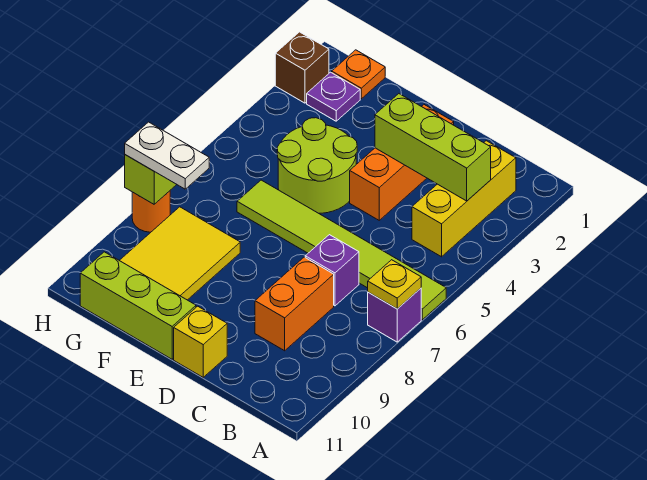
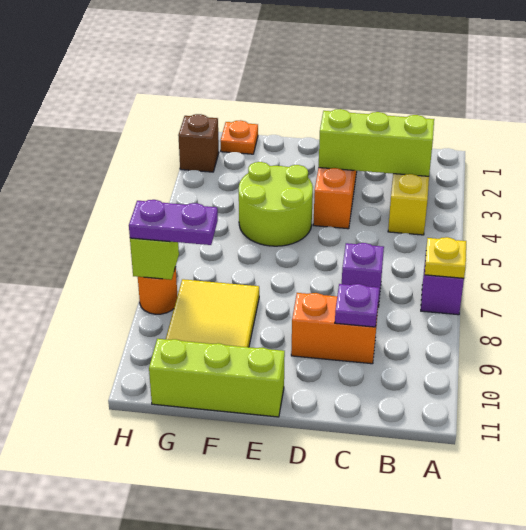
lime tile A6:F6 level 1 -> none
orange brick C8:C9 level 1 -> orange brick C9:D9 level 1
yellow brick D11 level 1 -> none
purple plate G2 level 1 -> purple plate C9 level 2
white plate G8:H8 level 3 -> purple plate G8:H8 level 3

